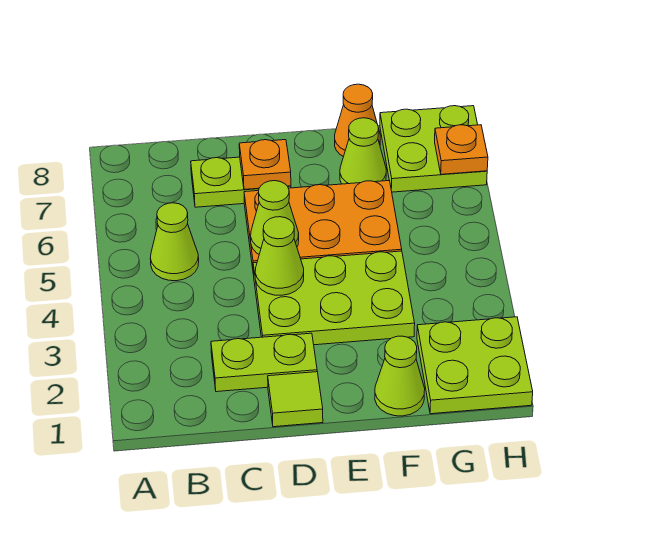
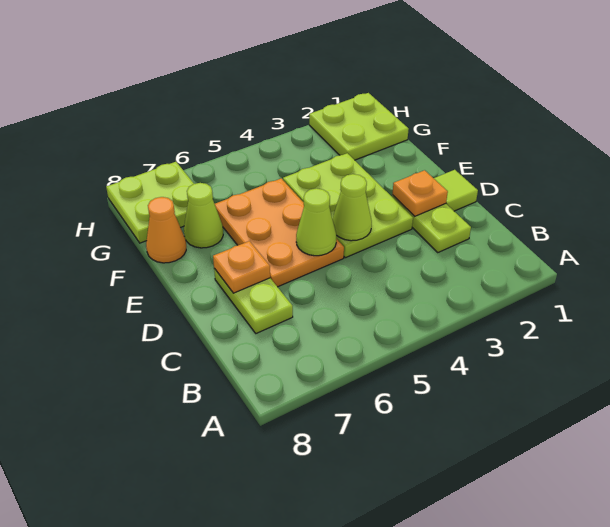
lime cone B5 level 1 -> none
lime cone F1 level 1 -> none
orange plate H7 level 2 -> orange plate D2 level 2

